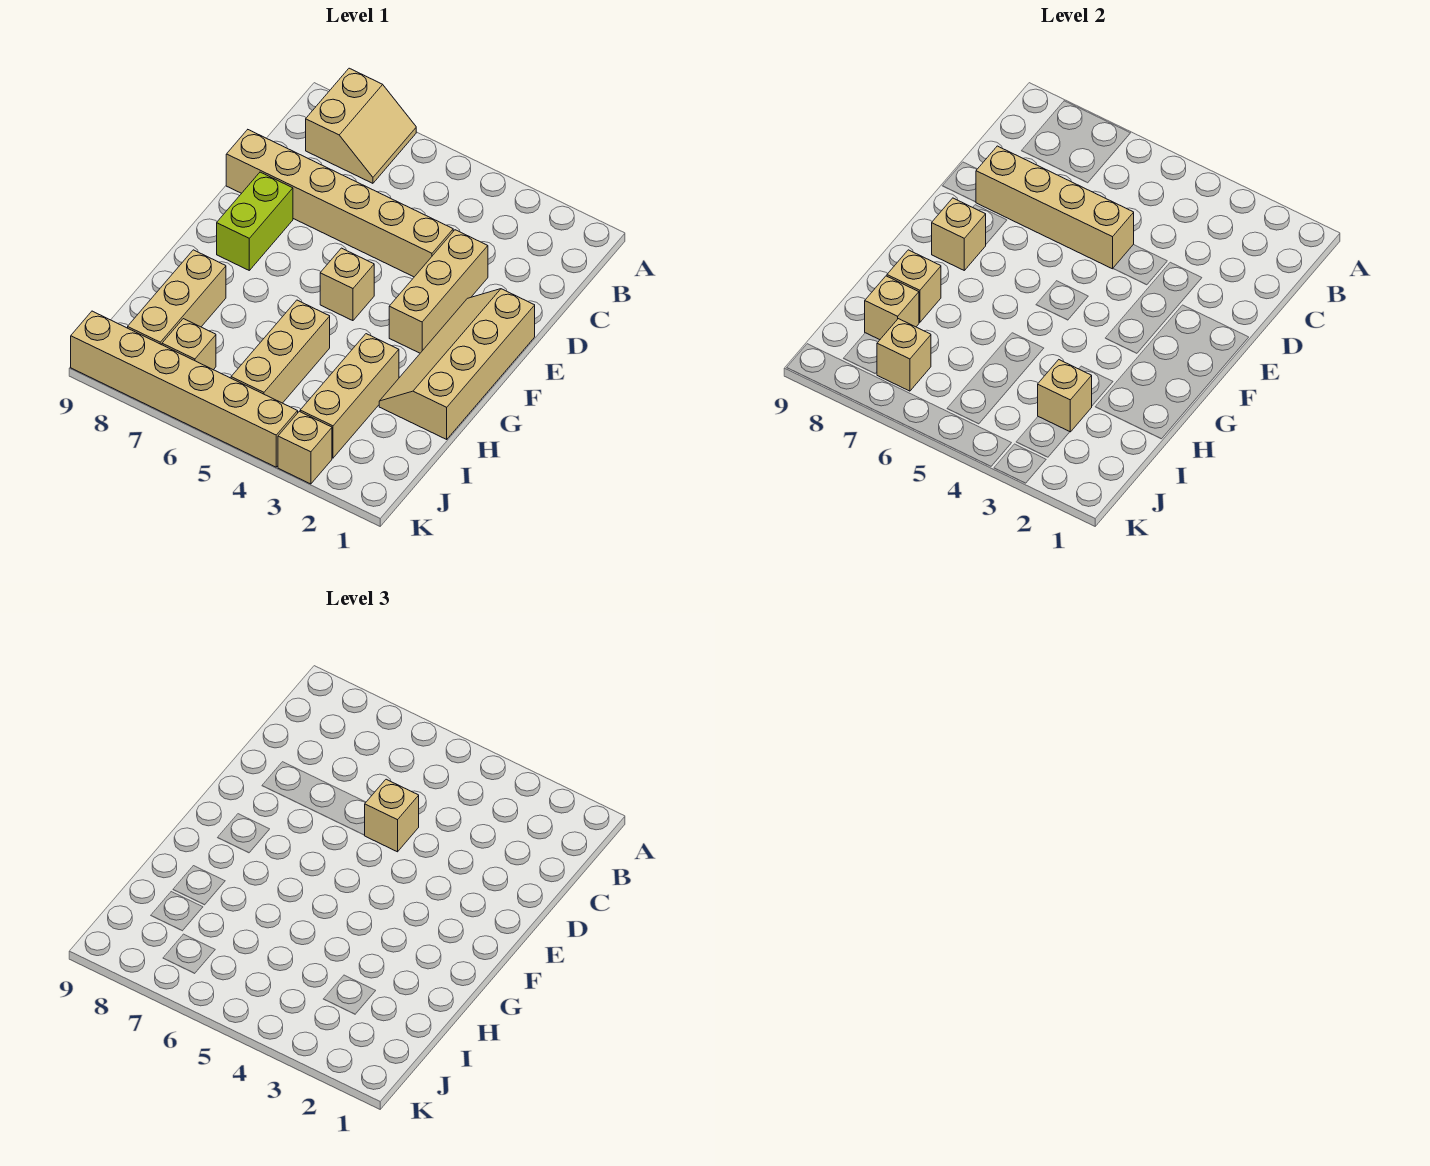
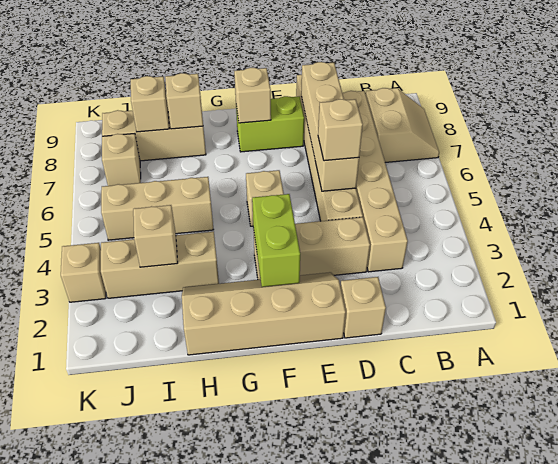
tan slope A7:B8 level 1 top 8 -> tan slope A7:B8 level 1 top B
none -> lime brick F2:F3 level 2
tan brick J7 level 2 -> tan brick D1 level 1
tan brick K4:K9 level 1 -> tan brick C3:C8 level 1

